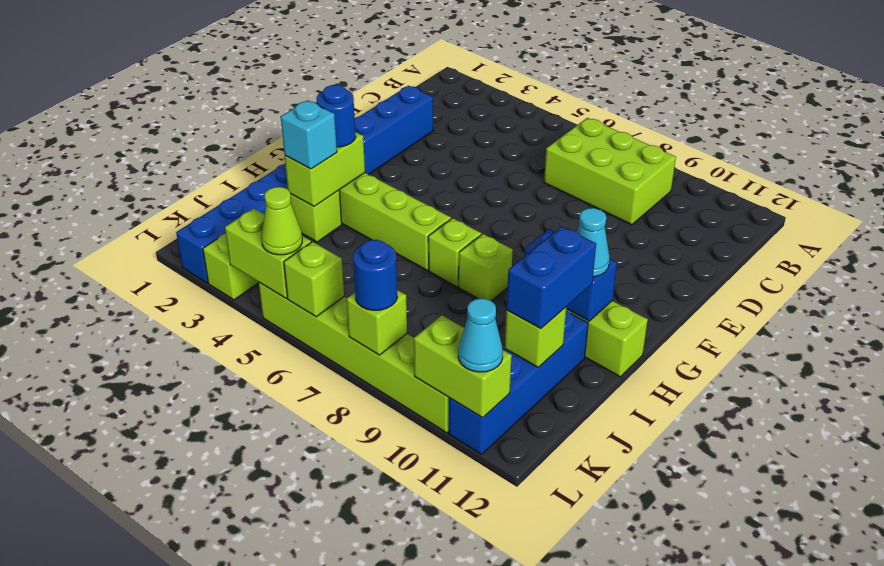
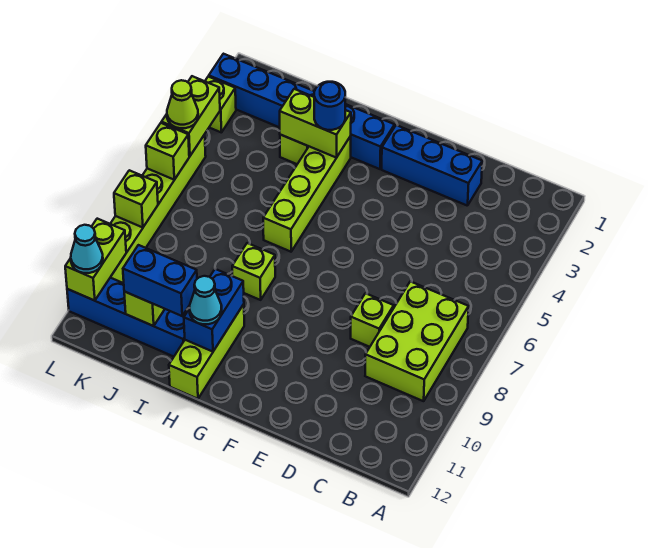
lime brick H7 level 1 -> lime brick D8 level 1
cyan brick I3 level 3 -> none
blue round brick L8 level 3 -> none

